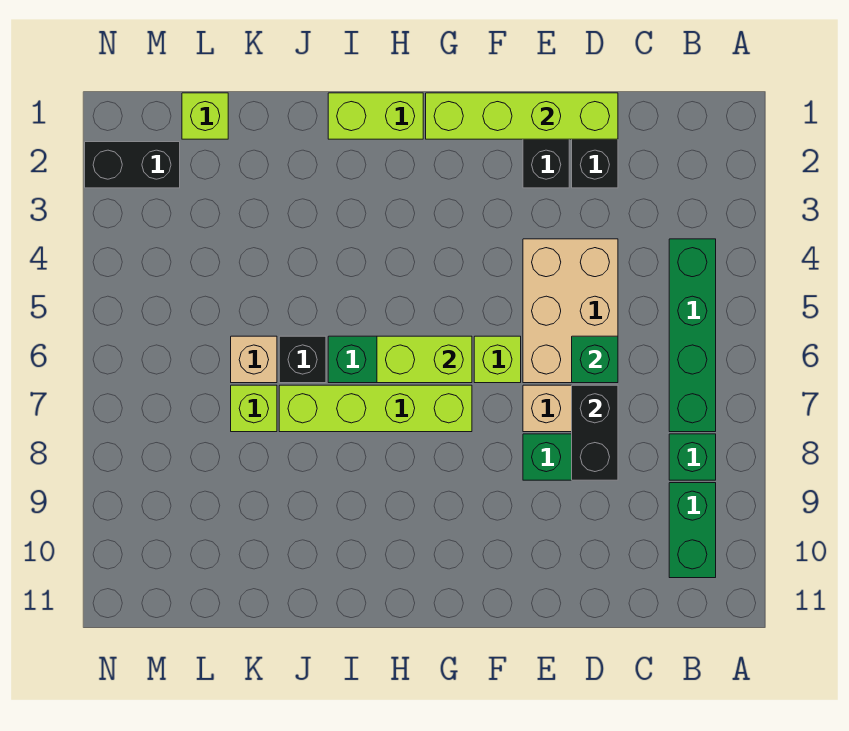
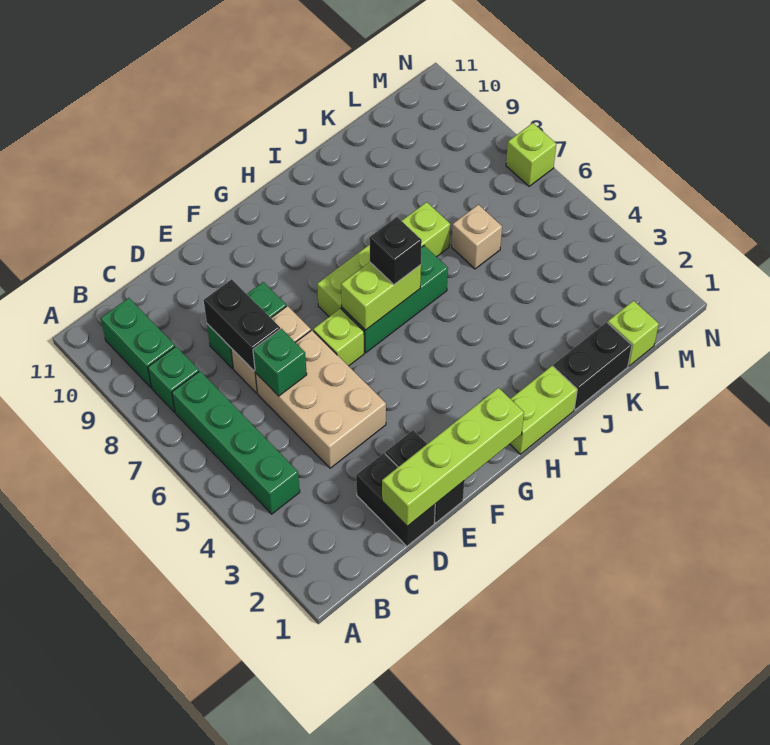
black brick J6 level 1 -> black brick H6 level 3
lime brick K7 level 1 -> lime brick N7 level 1
black brick M2:N2 level 1 -> black brick J1:K1 level 1

